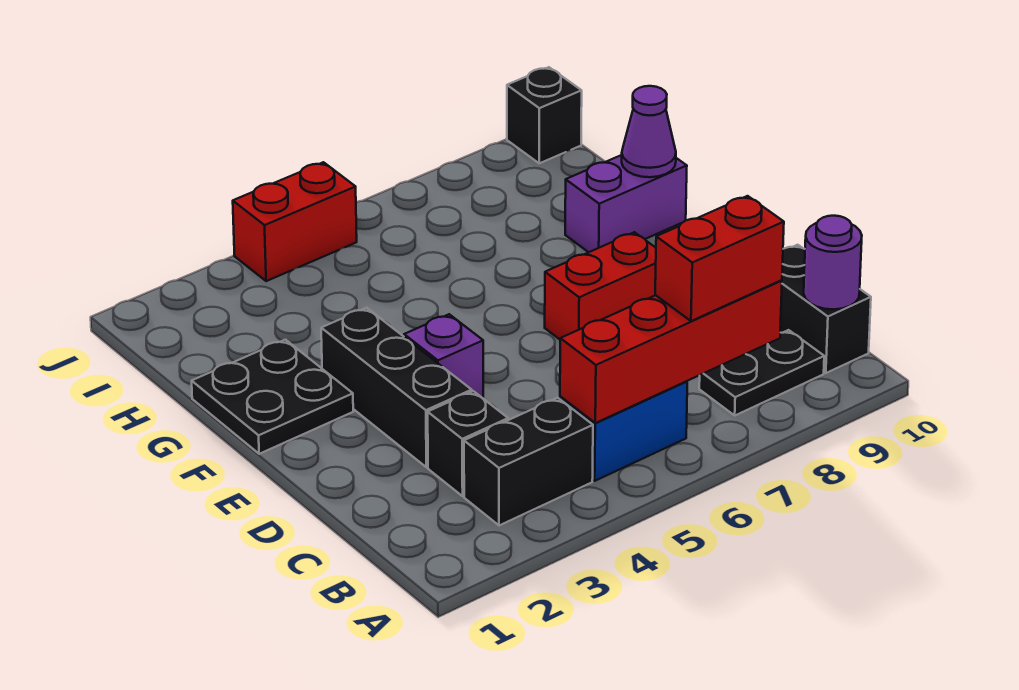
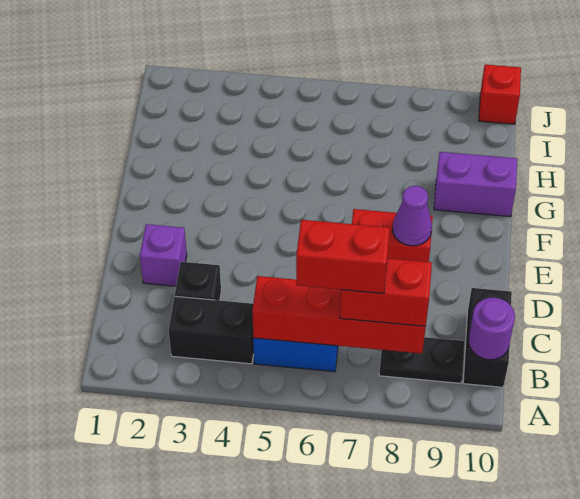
black brick D3:F3 level 1 -> none
purple brick E4 level 1 -> purple brick D2 level 1
black plate F1:G2 level 1 -> none
purple cone G10 level 2 -> purple cone E8 level 2
red brick J4:J5 level 1 -> red brick B6:B7 level 4
black brick J10 level 1 -> red brick J10 level 1

